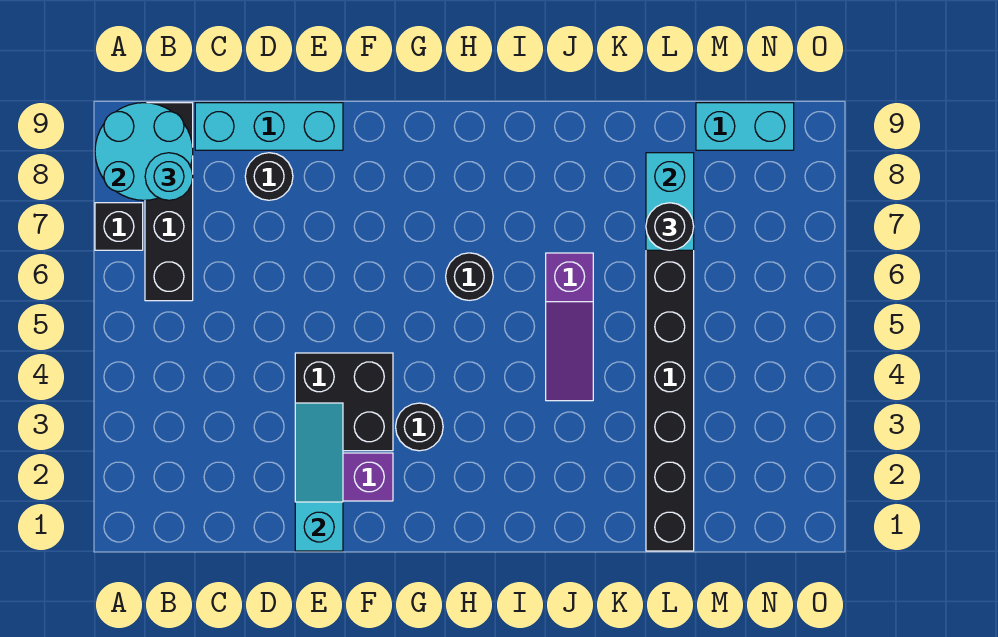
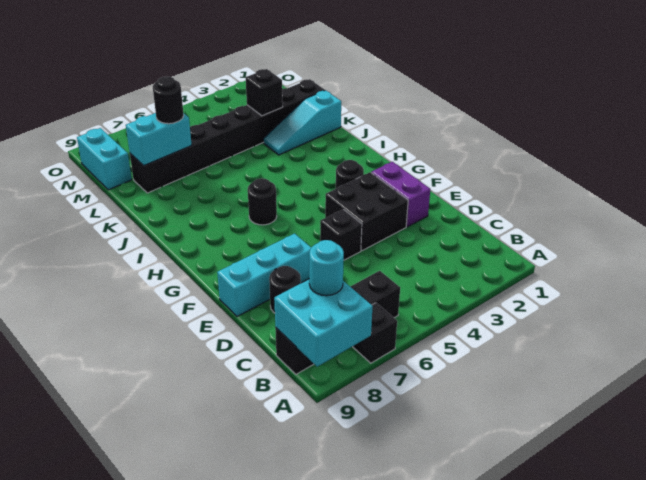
cyan round brick A8:B9 level 2 -> cyan brick A8:B9 level 2
cyan brick C9:E9 level 1 -> cyan brick E7:E9 level 1
cyan slope E1:E3 level 2 top 1 -> cyan slope K1:K3 level 1 top 1
none -> black brick E5 level 1
purple slope J4:J6 level 1 top 6 -> none
none -> black brick L3 level 2

